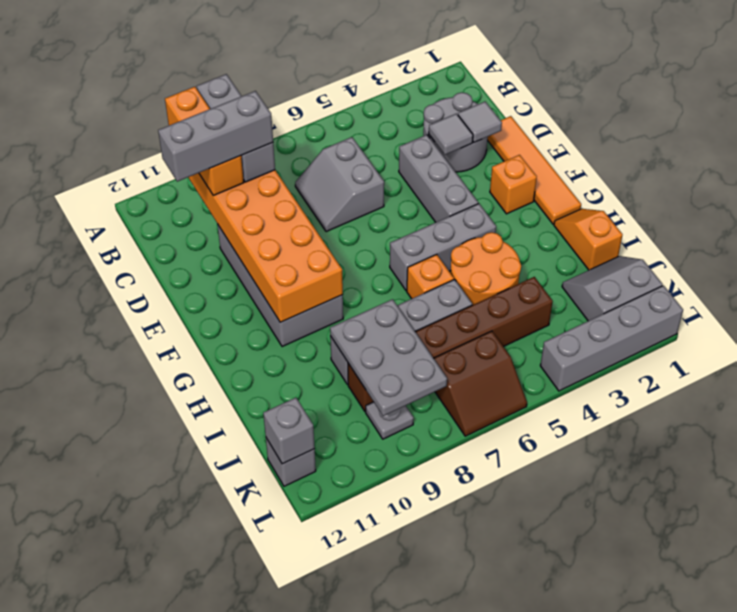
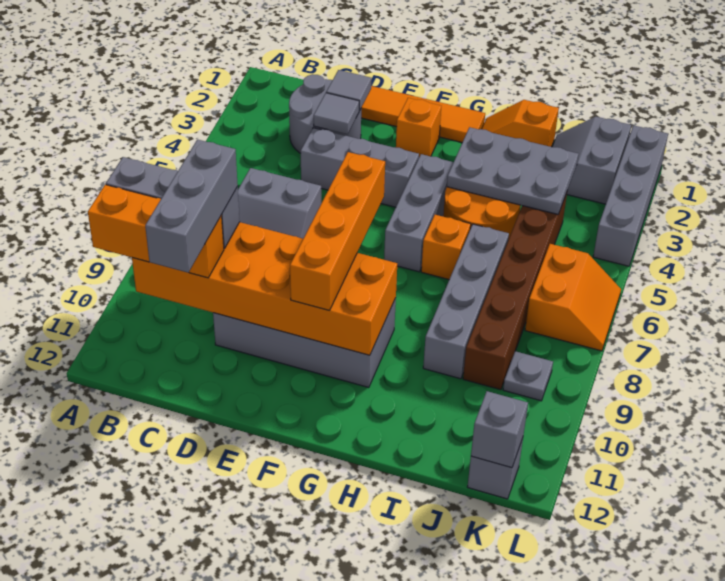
none -> orange brick F7:F10 level 3
grey plate I8:K9 level 2 -> grey plate H3:J4 level 2
brown slope K6:L7 level 1 top K -> orange slope K6:L7 level 1 top K

